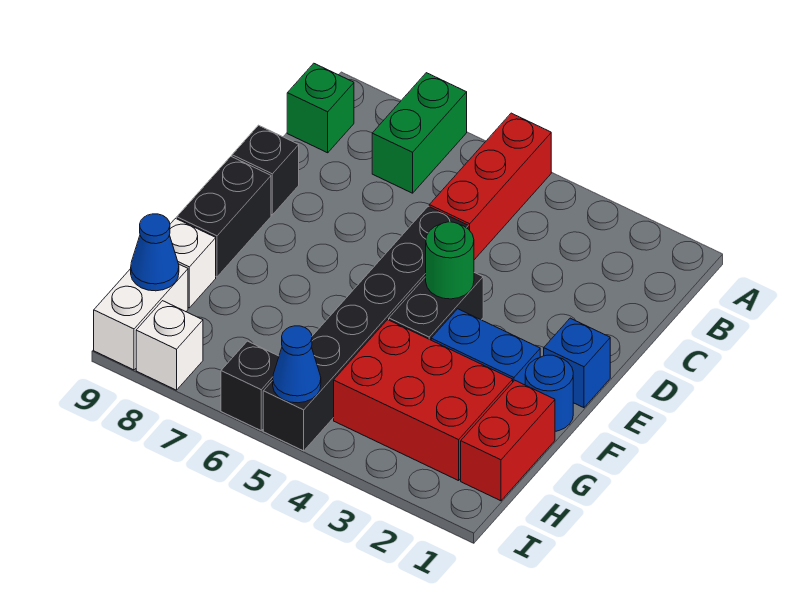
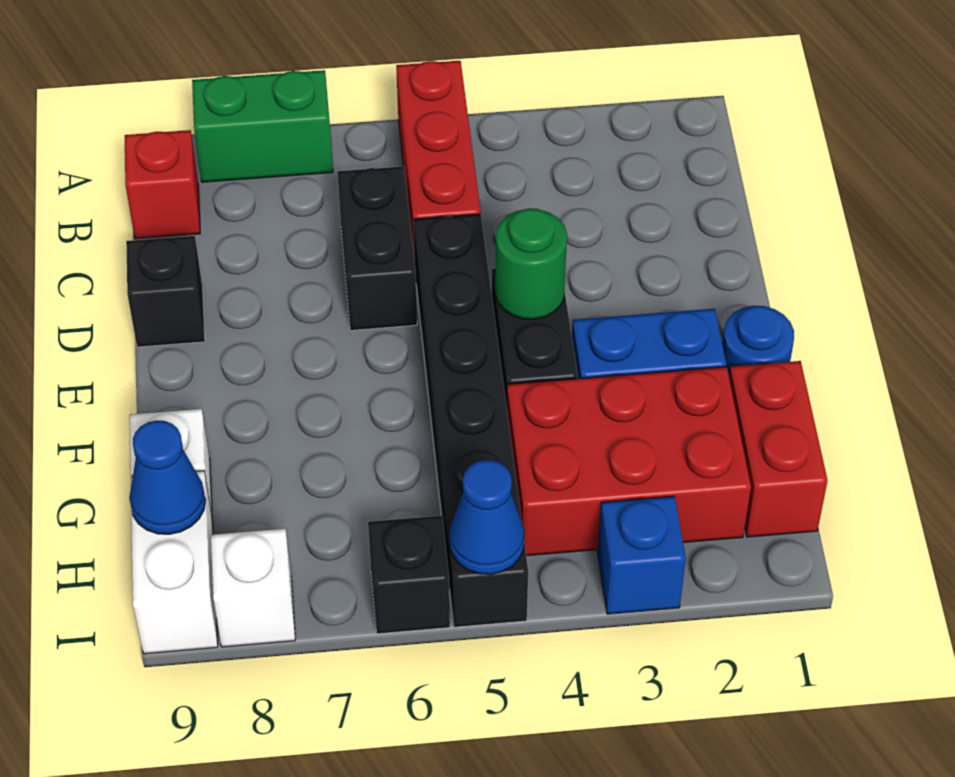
green brick A7:B7 level 1 -> green brick A7:A8 level 1
green brick B9 level 1 -> red brick B9 level 1
blue brick E1 level 1 -> blue brick I3 level 1
black brick E9:F9 level 1 -> black brick C6:D6 level 1

